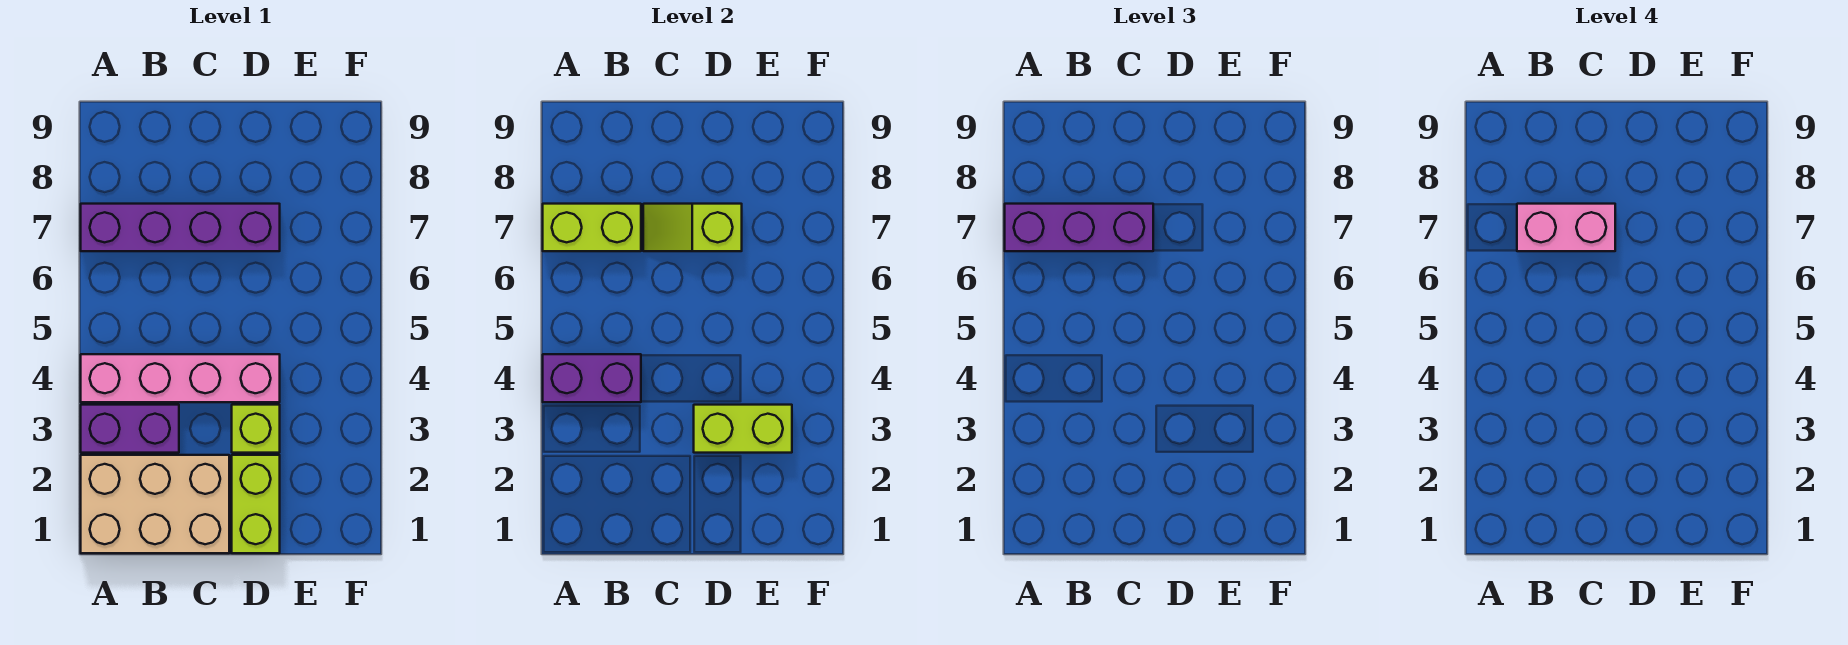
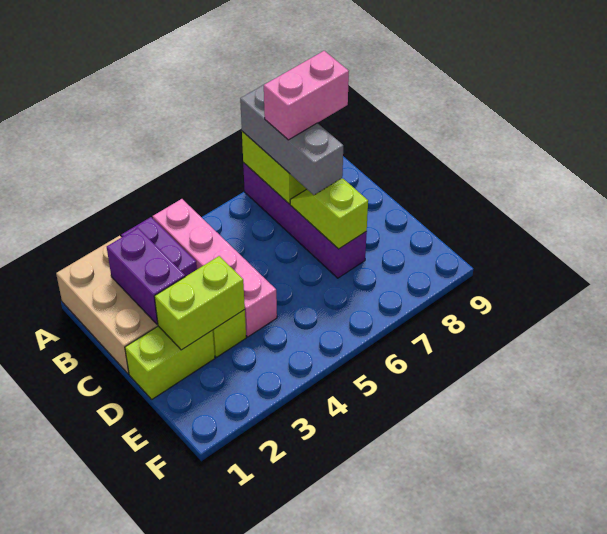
purple brick A4:B4 level 2 -> purple brick B2:C2 level 2
purple brick A7:C7 level 3 -> grey brick A7:C7 level 3
pink brick B7:C7 level 4 -> pink brick B7:B8 level 4
lime brick D3:E3 level 2 -> lime brick D2:D3 level 2

